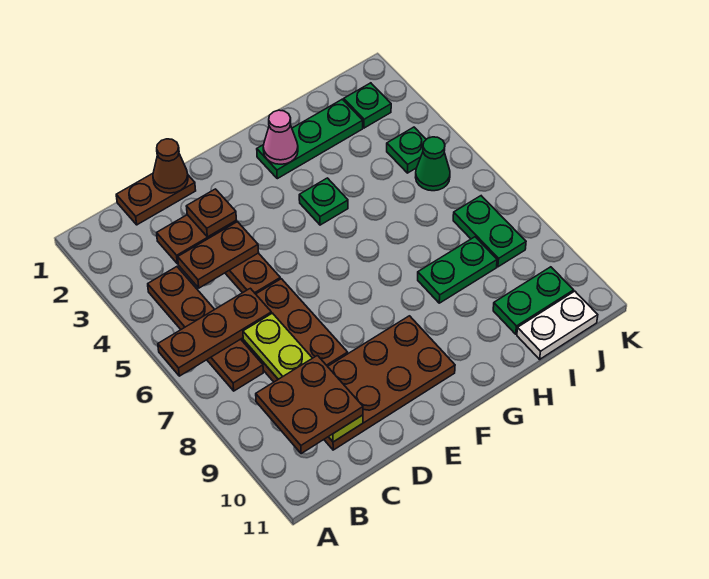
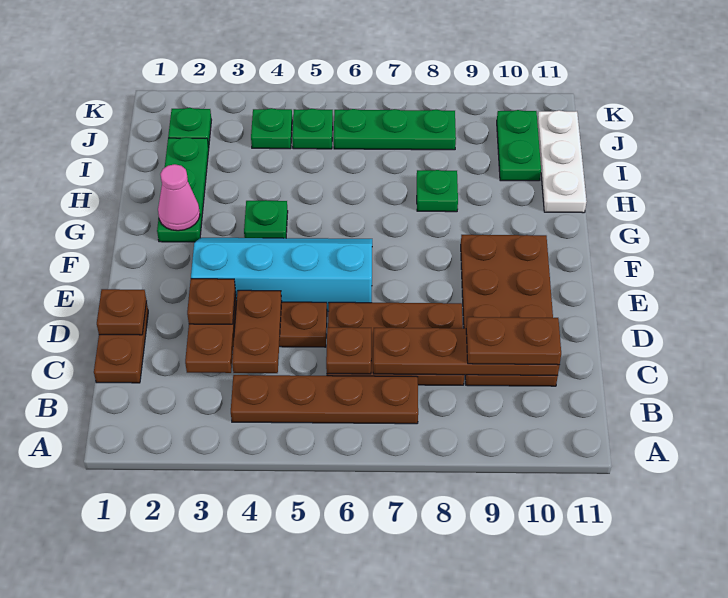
brown plate A6:C6 level 2 -> brown plate C6 level 2
brown plate B9:C10 level 3 -> brown plate C9:C10 level 3
lime plate C7:C10 level 2 -> brown plate C7:C10 level 2
brown cone D1 level 2 -> brown plate D1 level 2
none -> cyan slope E3:F6 level 1 top E
green plate H8:I8 level 1 -> green plate H8 level 1
white plate I11:J11 level 1 -> white plate H11:J11 level 1
green cone J5 level 1 -> green plate J5 level 1
green plate J7:J8 level 1 -> green plate J6:J8 level 1

